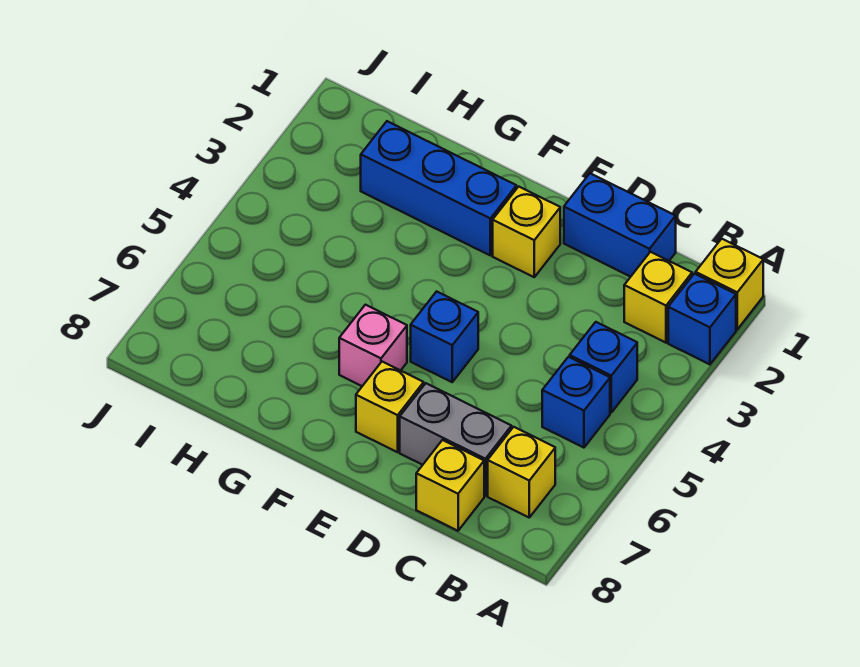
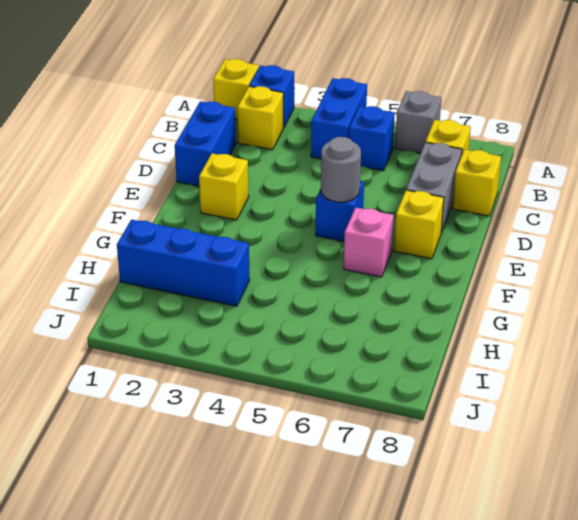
none -> grey brick A6 level 1
blue brick B4 level 1 -> blue brick A4:B4 level 1
none -> grey round brick E5 level 2
blue brick F2:H2 level 1 -> blue brick H1:H3 level 1

